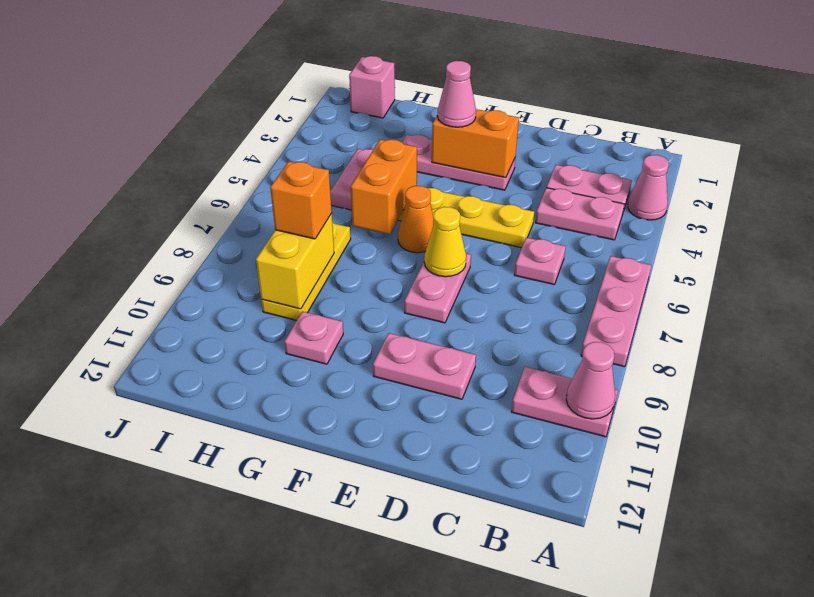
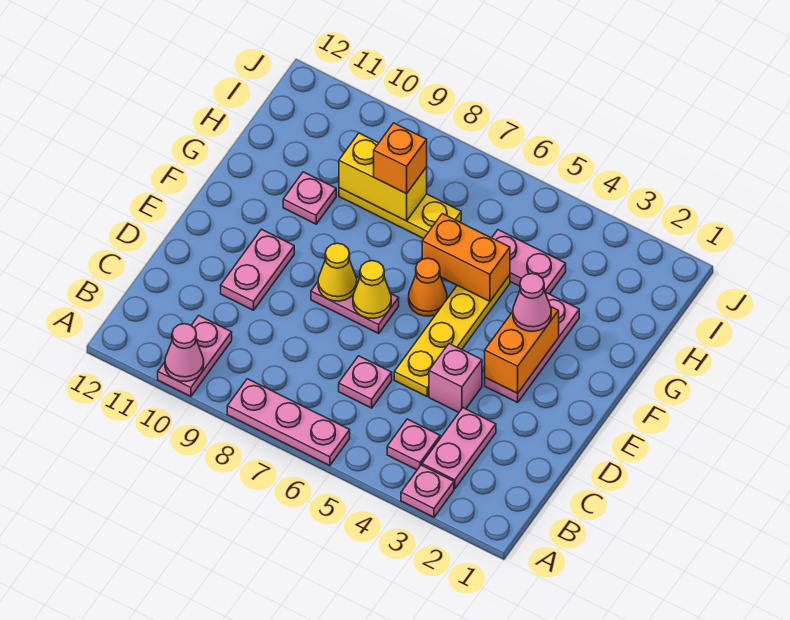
pink cone A3 level 1 -> pink plate A3 level 1
pink plate B4:C4 level 1 -> pink plate B4 level 1
none -> yellow cone E8 level 2
pink brick I1 level 1 -> pink brick D4 level 1

